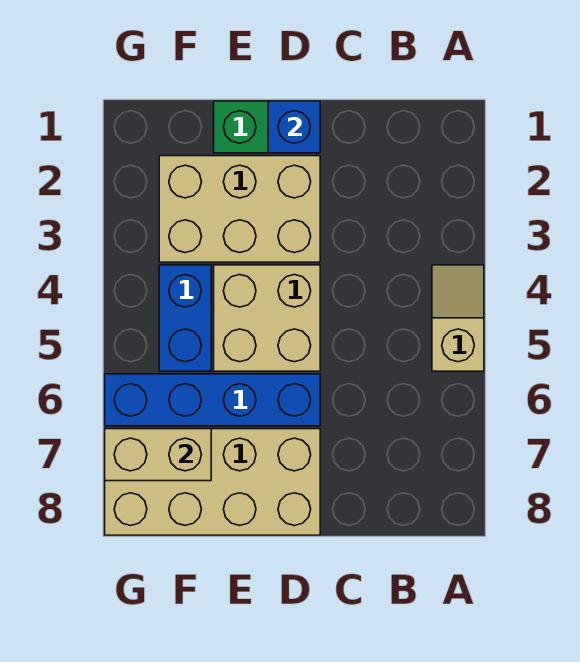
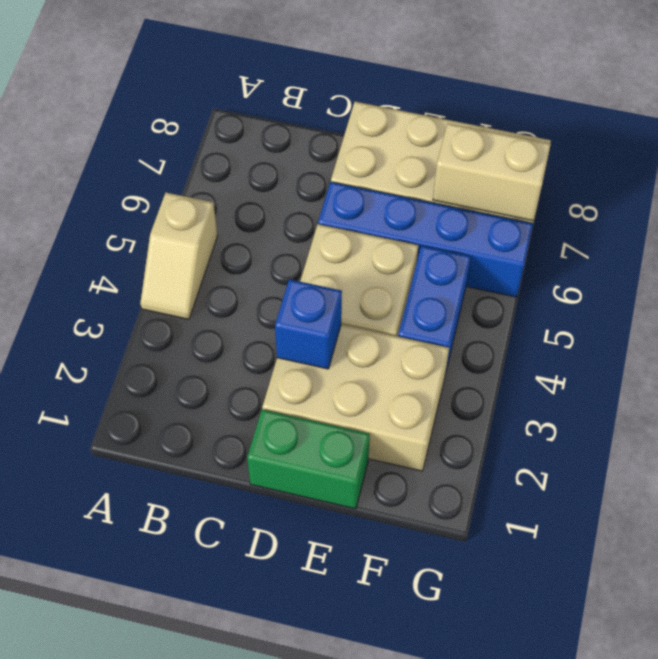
blue brick D1 level 2 -> blue brick D3 level 2

